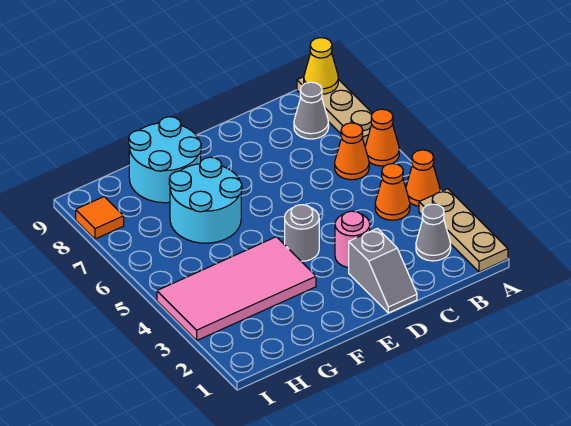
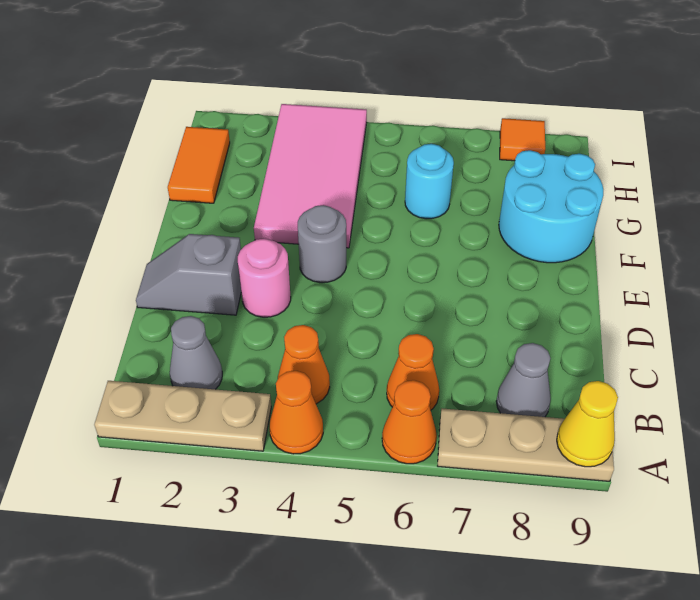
cyan round brick F6:G7 level 1 -> cyan round brick G6 level 1
none -> orange tile G1:H1 level 1

